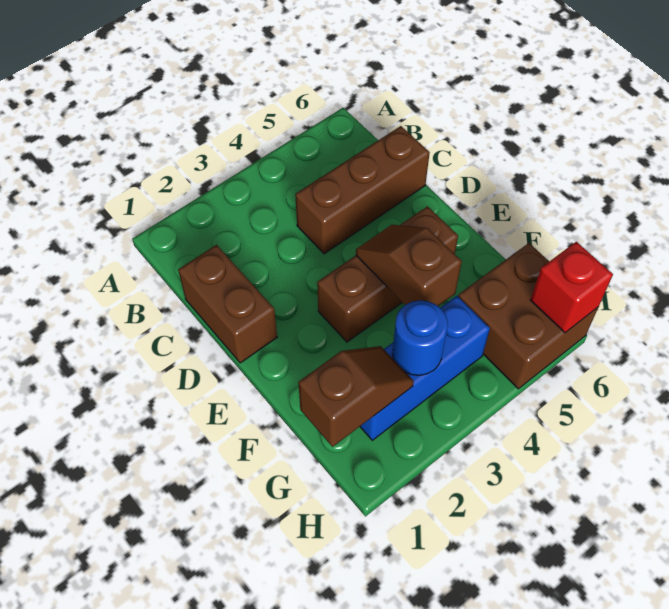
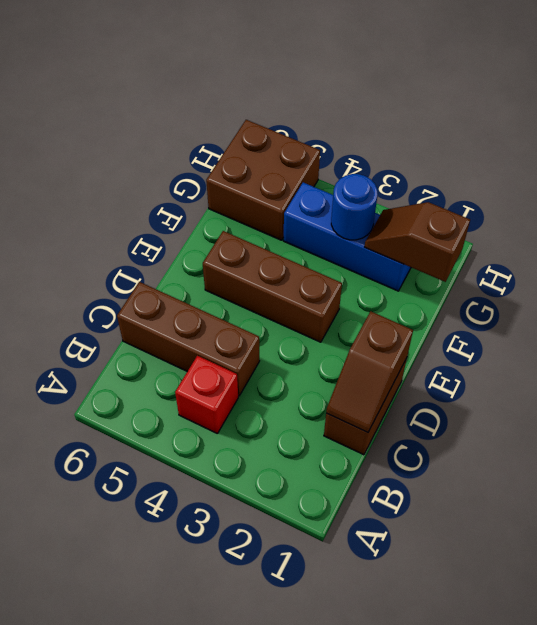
brown slope E4:F4 level 2 top F -> brown slope C1:D1 level 2 top D
red brick H6 level 2 -> red brick B4 level 1

